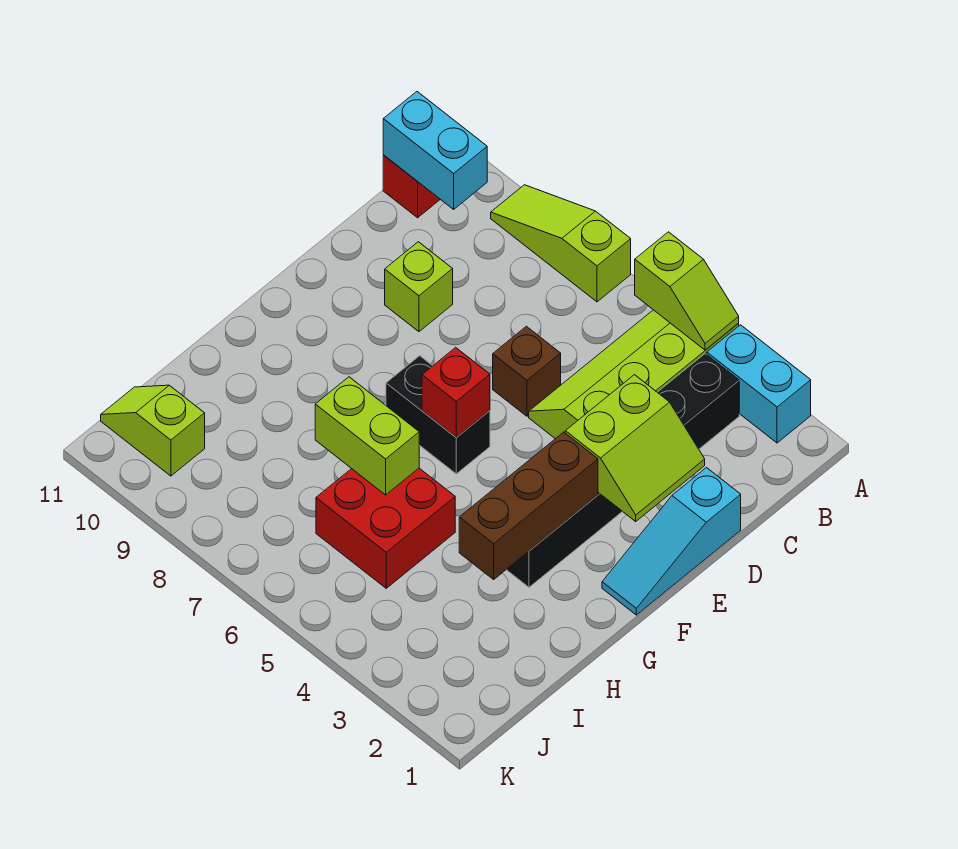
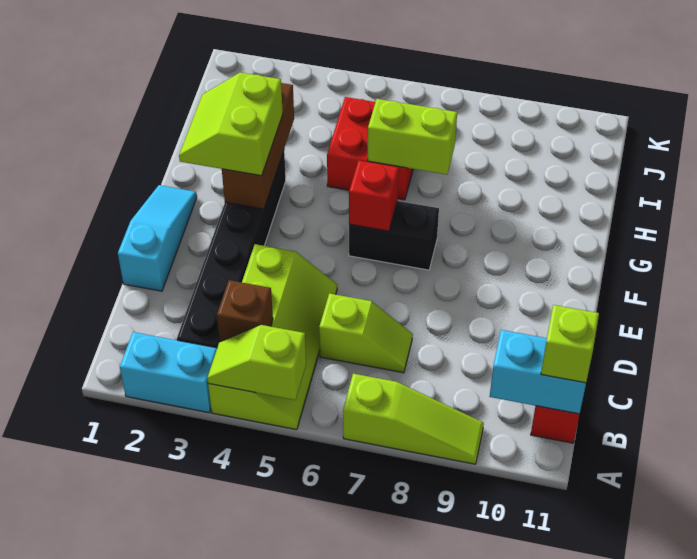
lime slope D2:E3 level 2 top 3 -> lime slope F2:G3 level 3 top 3
brown brick D6 level 1 -> brown brick B4 level 2
lime brick D9 level 1 -> lime brick B11 level 3
lime slope J10:J11 level 1 top 10 -> lime slope C6:C7 level 1 top 6

